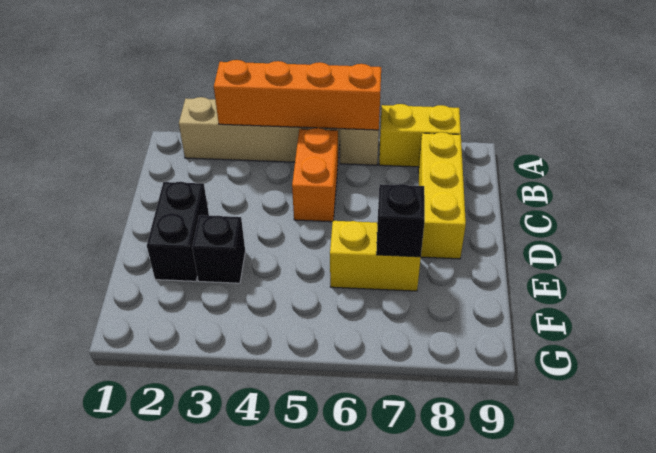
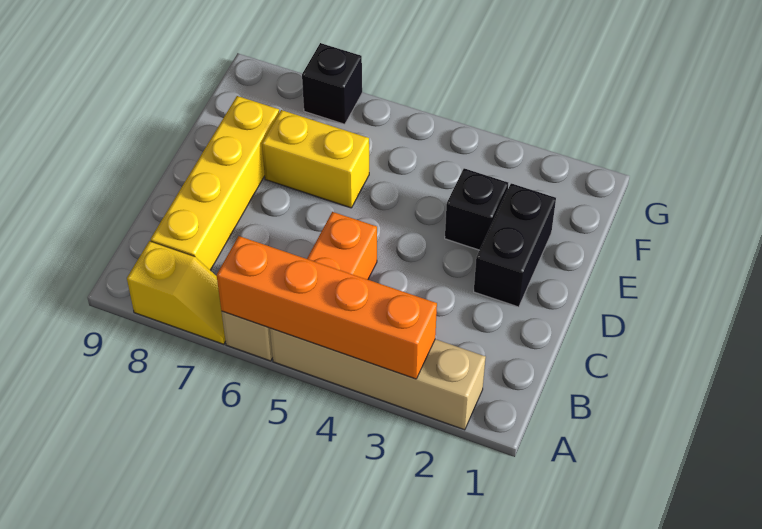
yellow brick A7:A8 level 1 -> yellow slope A7:A8 level 1 top 8
yellow brick B8:D8 level 1 -> yellow brick B8:E8 level 1
black brick E7 level 2 -> black brick G7 level 1

